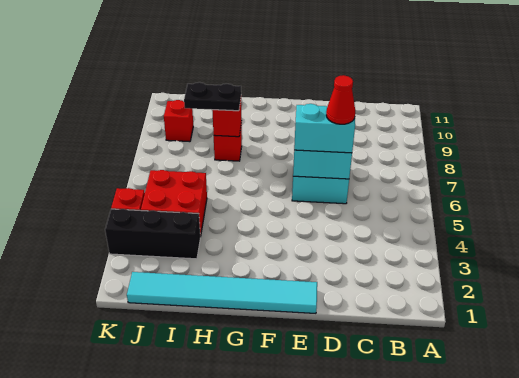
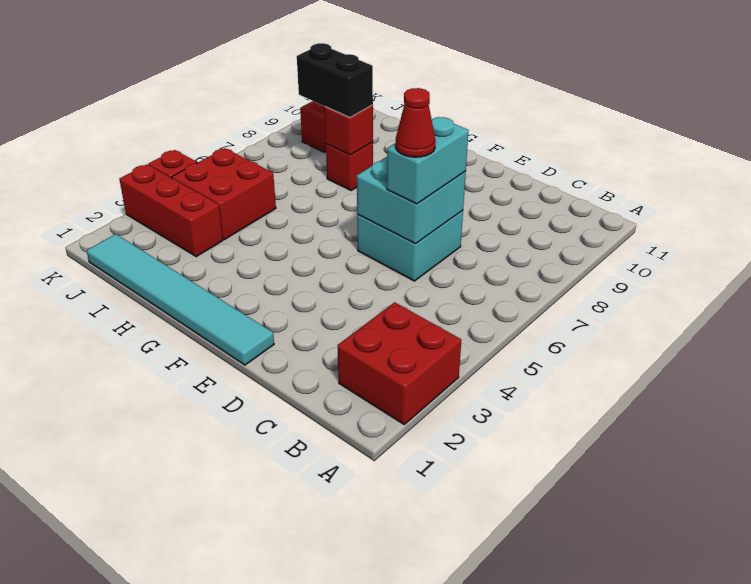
none -> red brick A2:B3 level 1
cyan brick D6:E6 level 3 -> cyan brick D6:D7 level 3
black plate H8:I8 level 3 -> black brick H8:I8 level 3
black brick I3:K3 level 1 -> red brick I3:K3 level 1

